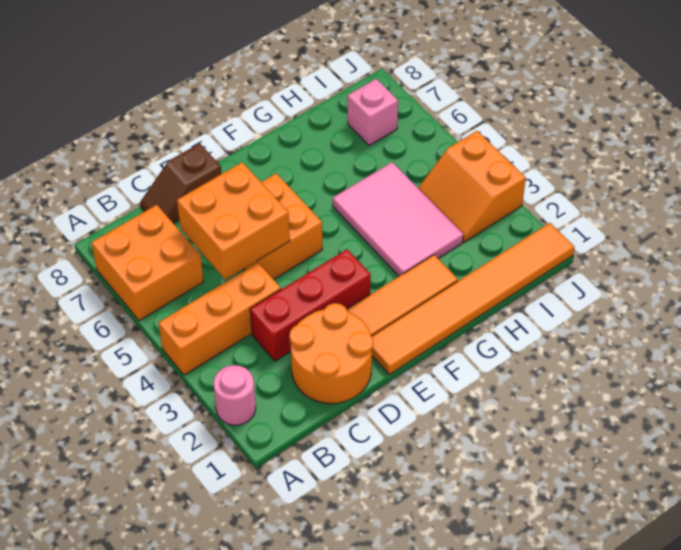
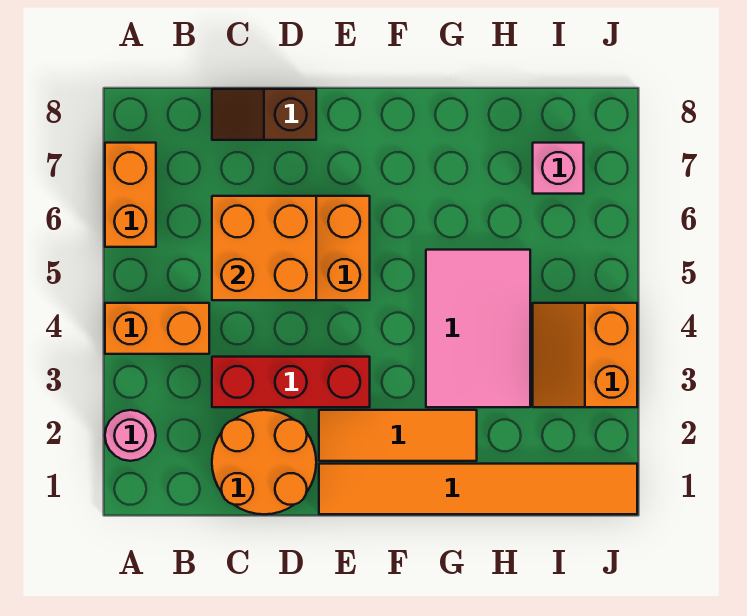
orange brick A4:C4 level 1 -> orange brick A4:B4 level 1
orange brick A6:B7 level 1 -> orange brick A6:A7 level 1

